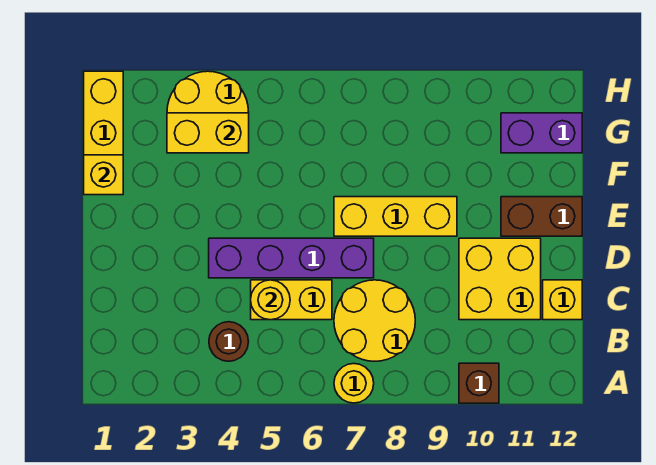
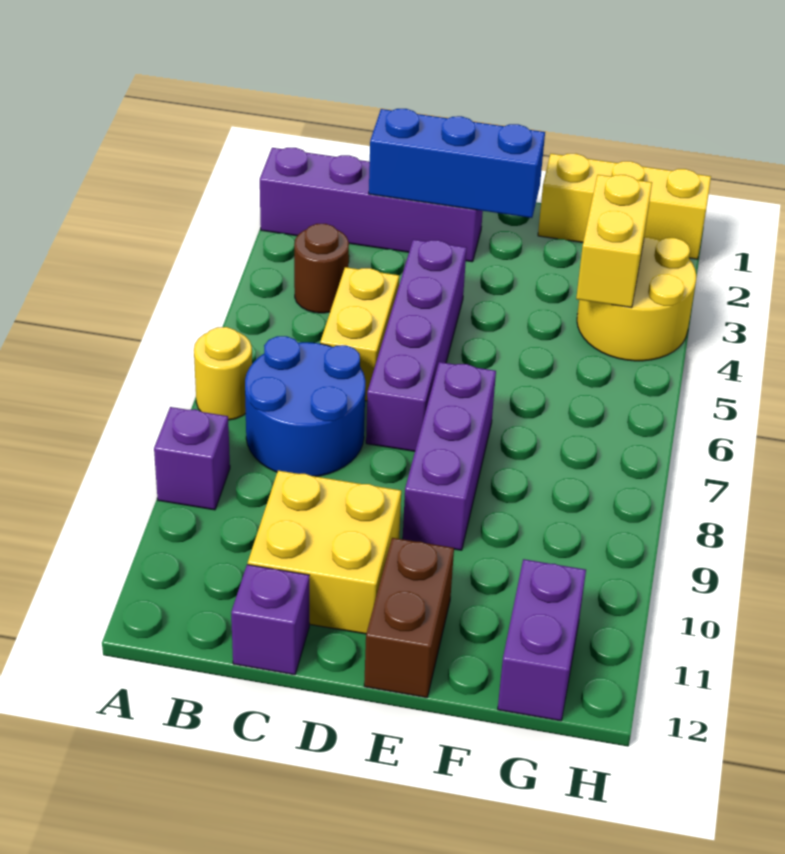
none -> purple brick A2:D2 level 1
none -> purple brick A9 level 1
brown brick A10 level 1 -> none
yellow round brick B7:C8 level 1 -> blue round brick B7:C8 level 1
none -> blue brick C2:E2 level 2
yellow round brick C5 level 2 -> none
yellow brick C12 level 1 -> purple brick C12 level 1
yellow brick E7:E9 level 1 -> purple brick E7:E9 level 1
yellow brick F1 level 2 -> none

